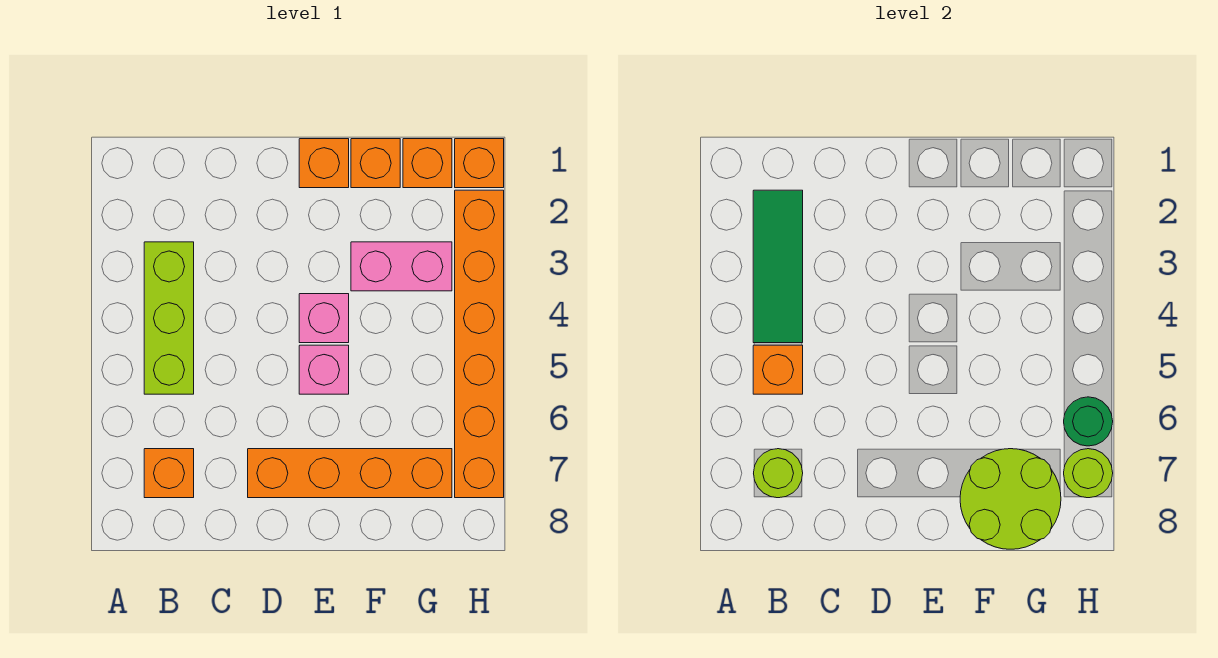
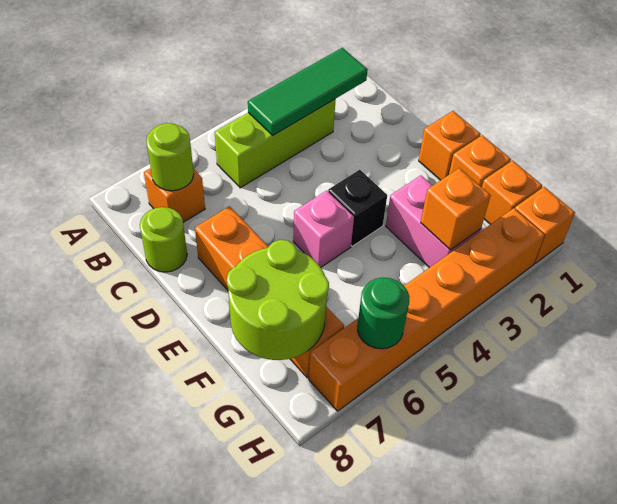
orange brick B5 level 2 -> orange brick G3 level 2
pink brick E4 level 1 -> black brick E4 level 1
lime round brick H7 level 2 -> lime round brick C8 level 1

